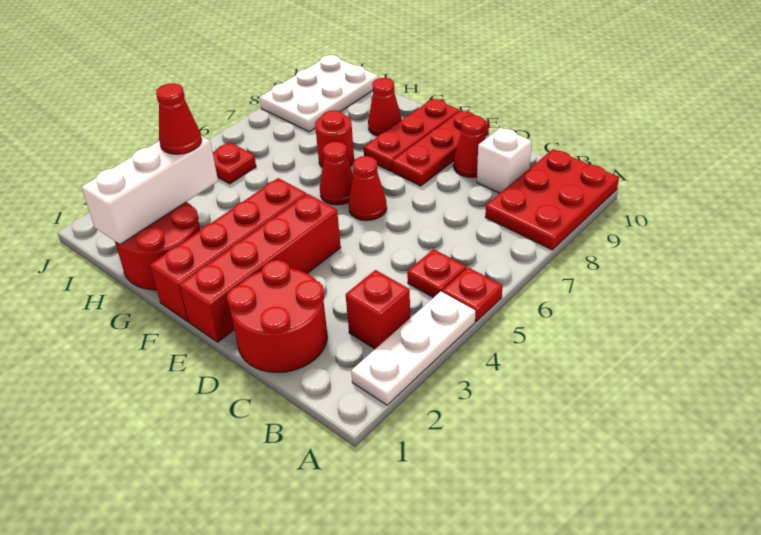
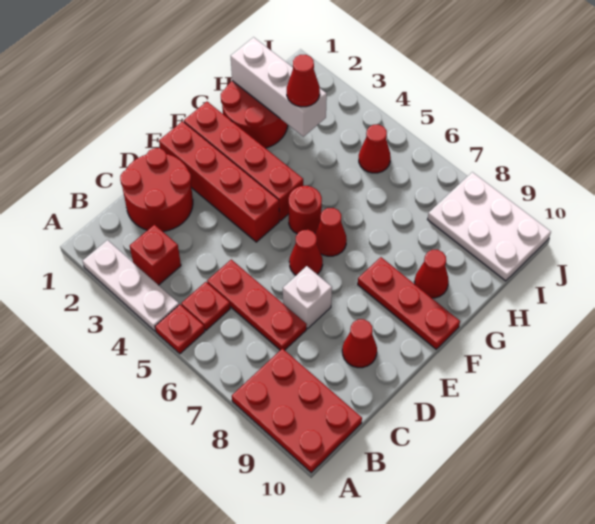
white brick C9 level 1 -> white brick D7 level 1
red plate E8:E10 level 1 -> red plate C5:C7 level 1
red round brick G7 level 1 -> red round brick F5 level 1
red plate I5 level 1 -> red cone I5 level 1

